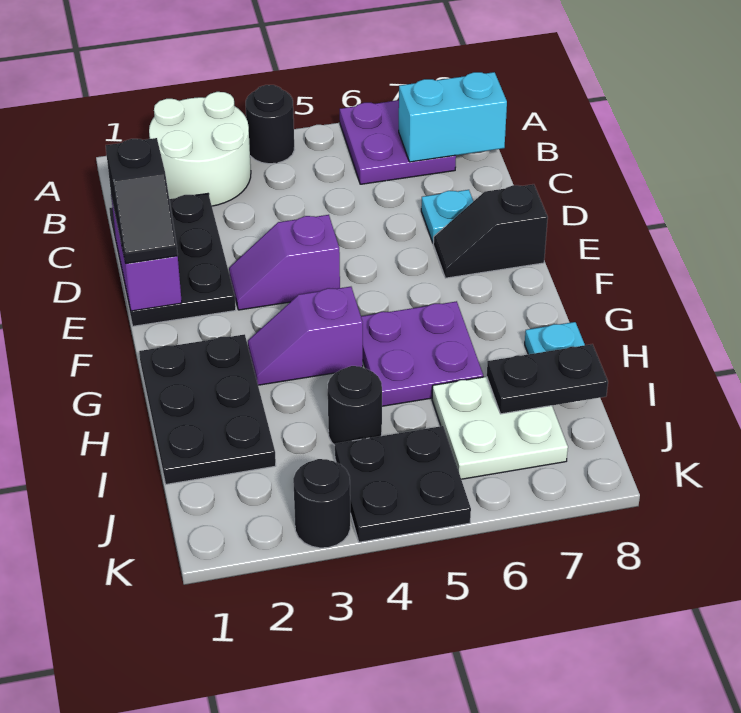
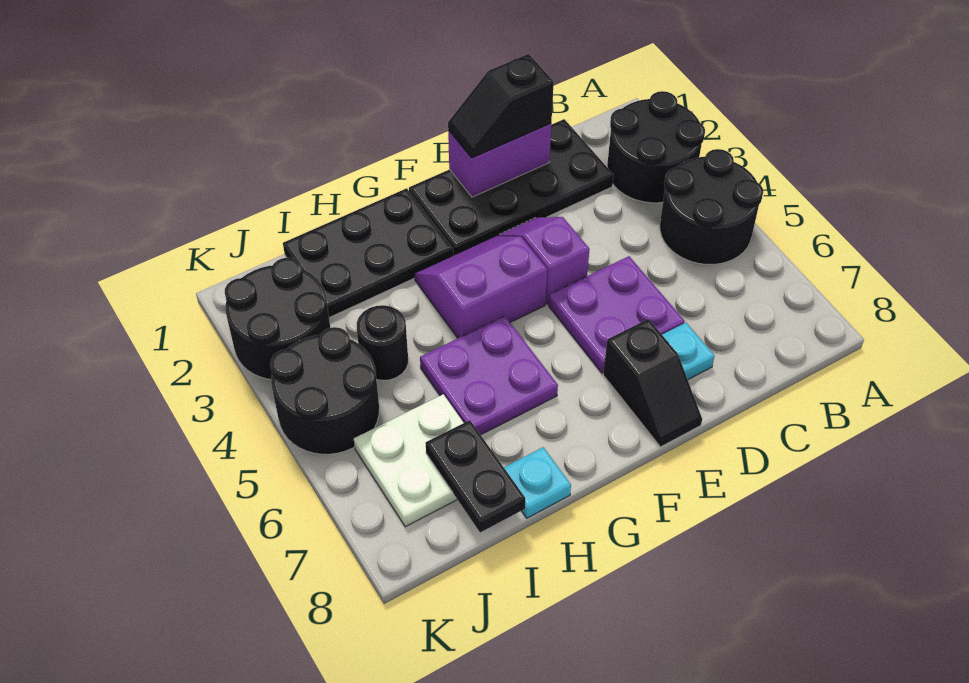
white round brick A2:B3 level 1 -> black round brick A2:B3 level 1
black round brick A4 level 1 -> black round brick A4:B5 level 1
purple plate A6:B7 level 1 -> purple plate D5:E6 level 1
cyan brick B7:B8 level 2 -> none
black plate C1:E2 level 1 -> black plate C1:F2 level 1
black slope E7:E8 level 1 top 8 -> black slope E7:E8 level 1 top 7
purple slope G3:G4 level 1 top 4 -> purple slope F3:G4 level 1 top 4
black plate J4:K5 level 1 -> black round brick J4:K5 level 1
black round brick K3 level 1 -> black round brick J2:K3 level 1

